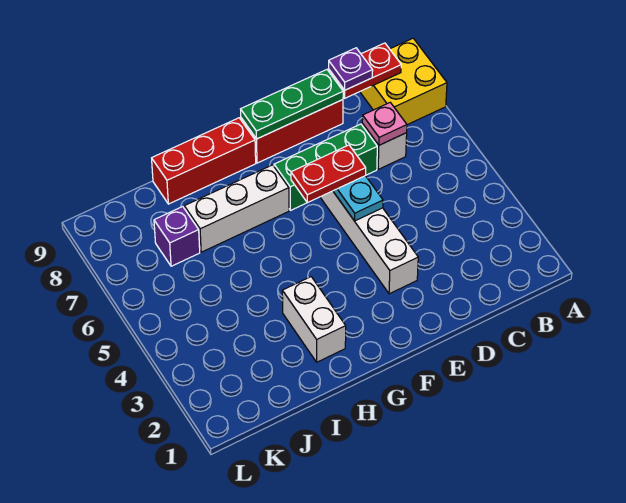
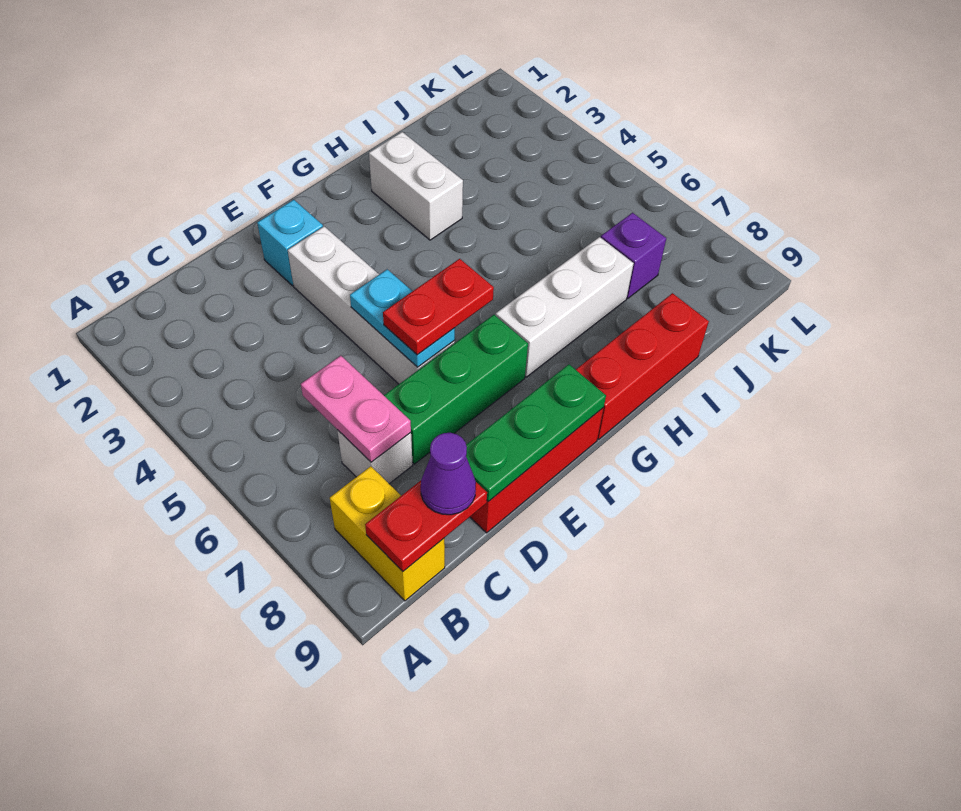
yellow brick A8:B9 level 1 -> yellow brick B8:B9 level 1
pink plate C7 level 2 -> pink plate C6:C7 level 2
purple plate C9 level 3 -> purple cone C9 level 3
none -> cyan brick E2 level 1

